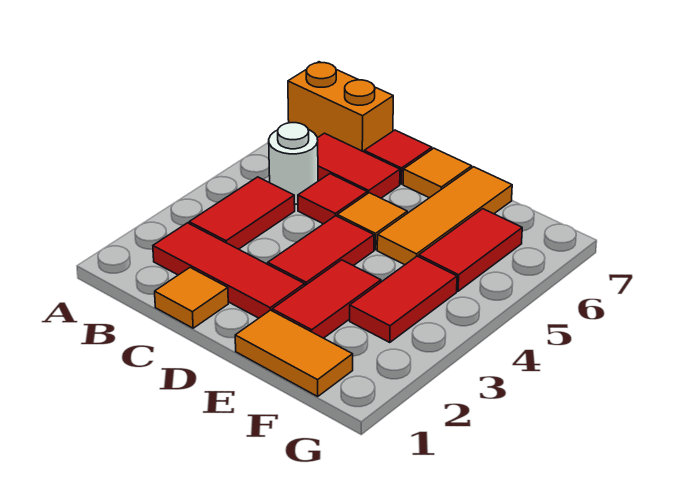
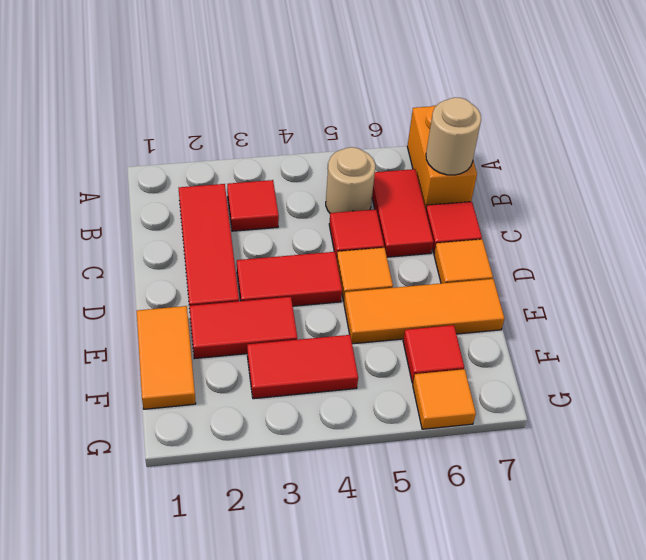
red tile B3:B4 level 1 -> red tile B3 level 1
white round brick B5 level 1 -> tan round brick B5 level 1
none -> tan round brick B7 level 2
orange tile C1 level 1 -> orange tile G6 level 1
red tile F5:F6 level 1 -> red tile F6 level 1

